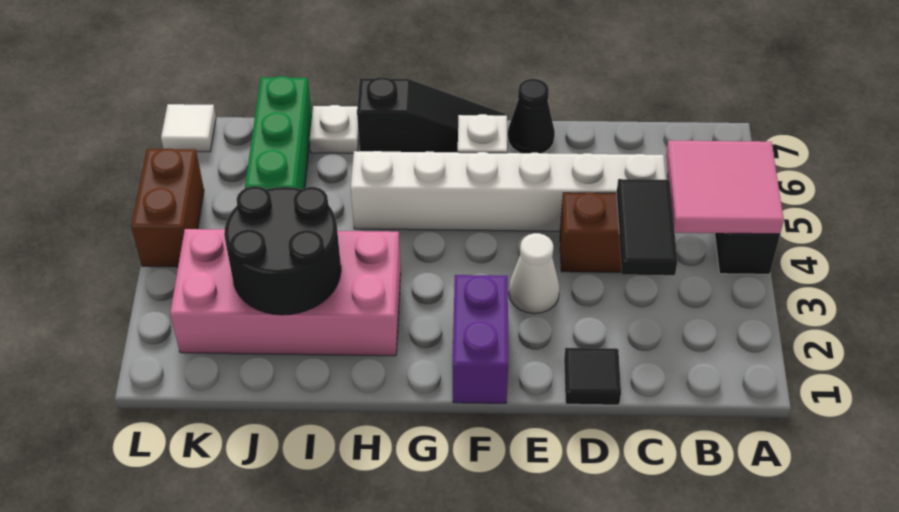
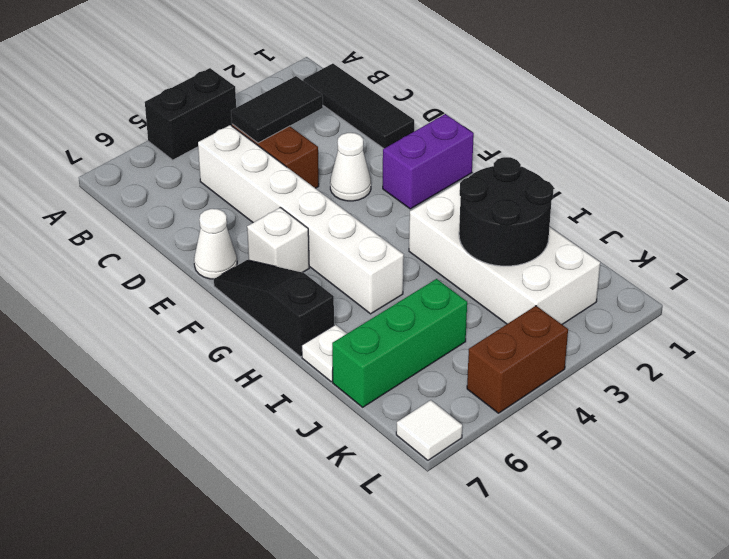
pink tile A4:B5 level 2 -> none
black tile D1 level 1 -> black tile B1:D1 level 1
black cone E7 level 1 -> white cone E7 level 1
pink brick H2:K3 level 1 -> white brick H2:K3 level 1

